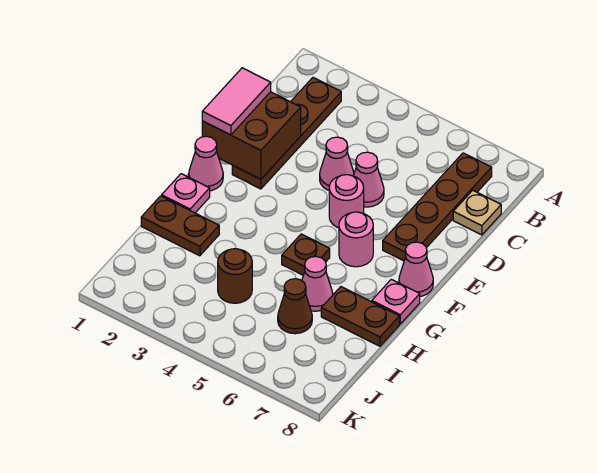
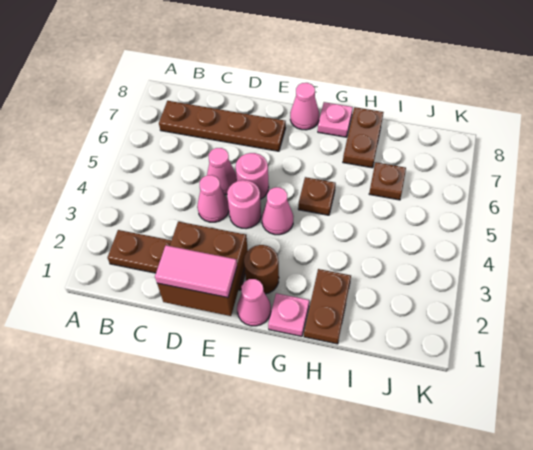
tan plate C8 level 1 -> none
pink round brick F6 level 1 -> pink round brick E4 level 1
pink cone H6 level 1 -> pink cone F4 level 1
brown round brick I4 level 1 -> brown round brick F2 level 1
brown cone I6 level 1 -> brown plate I6 level 1

